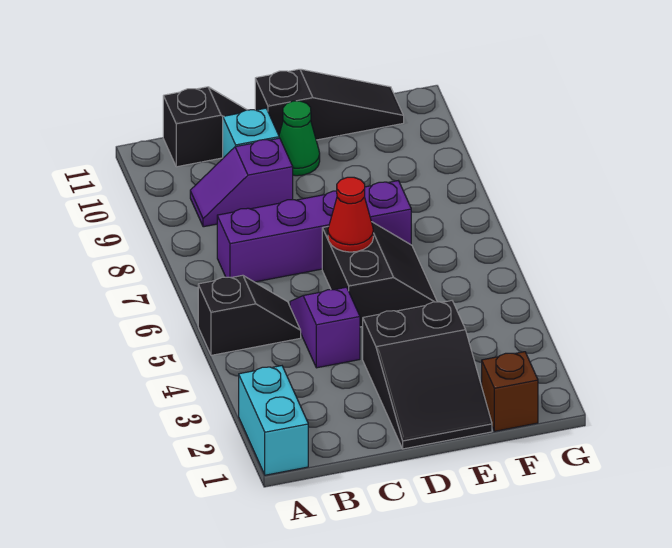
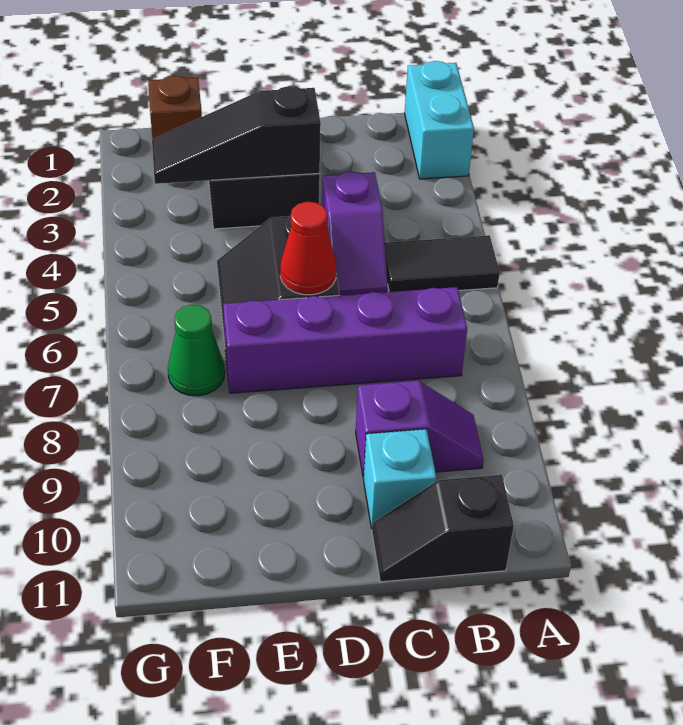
black slope A5:B5 level 1 top A -> black tile A5:B5 level 1
green cone D10 level 1 -> green cone F7 level 1
black slope D11:F11 level 1 top D -> black slope D3:F3 level 2 top D

